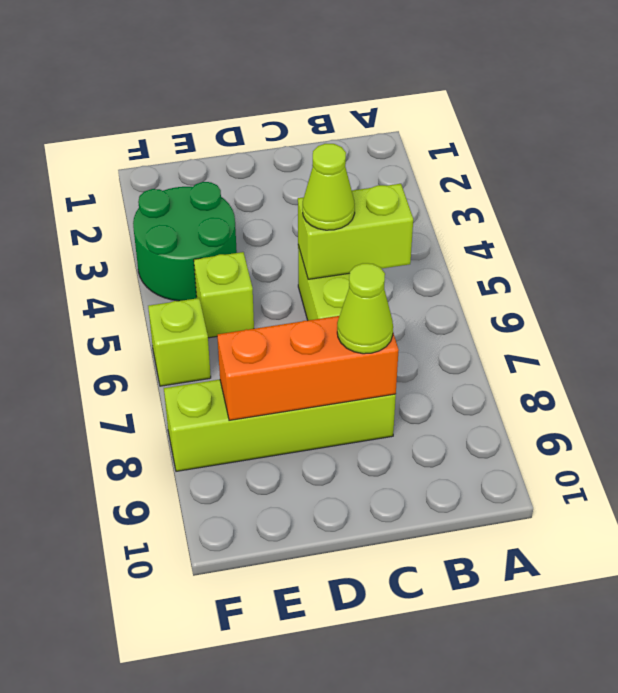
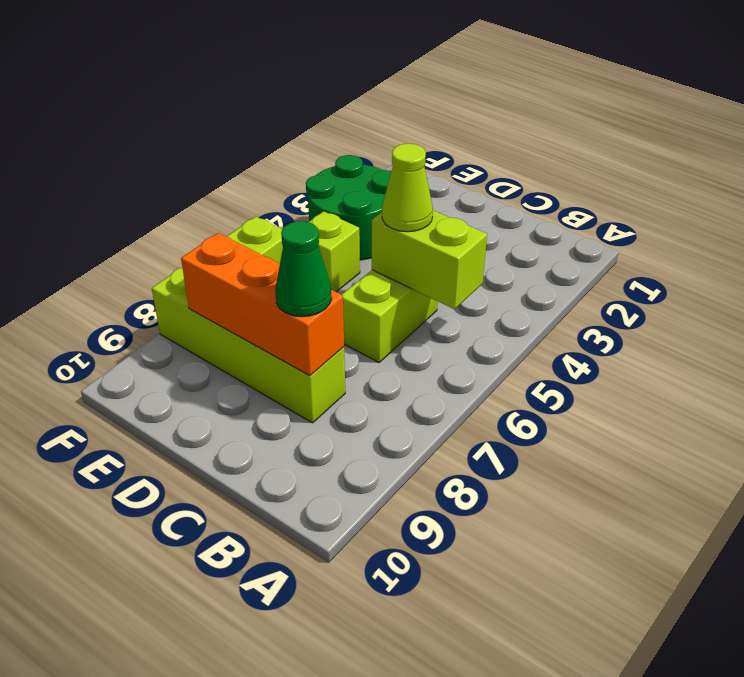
lime cone C8 level 3 -> green cone C8 level 3

